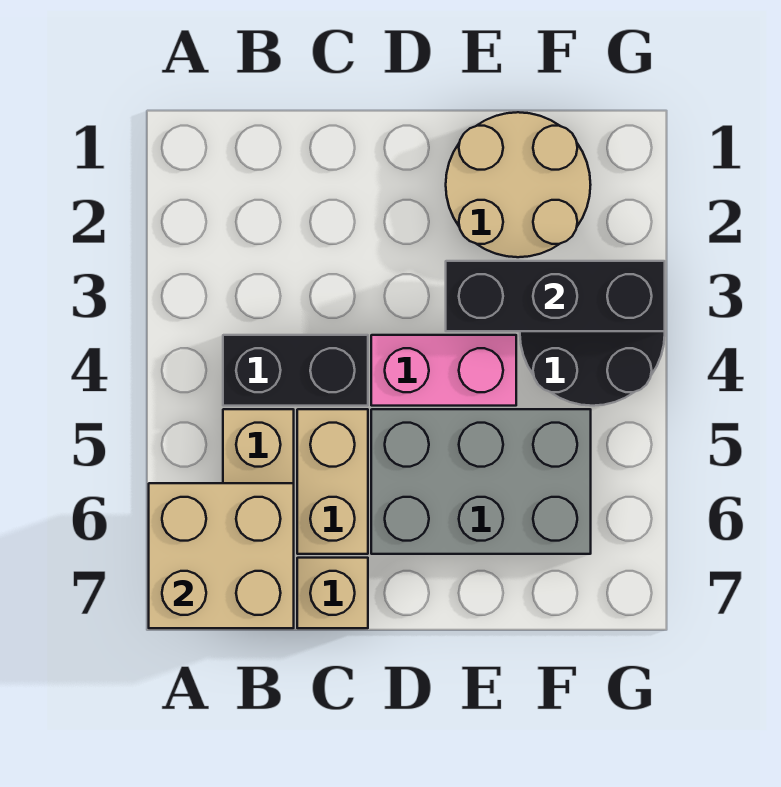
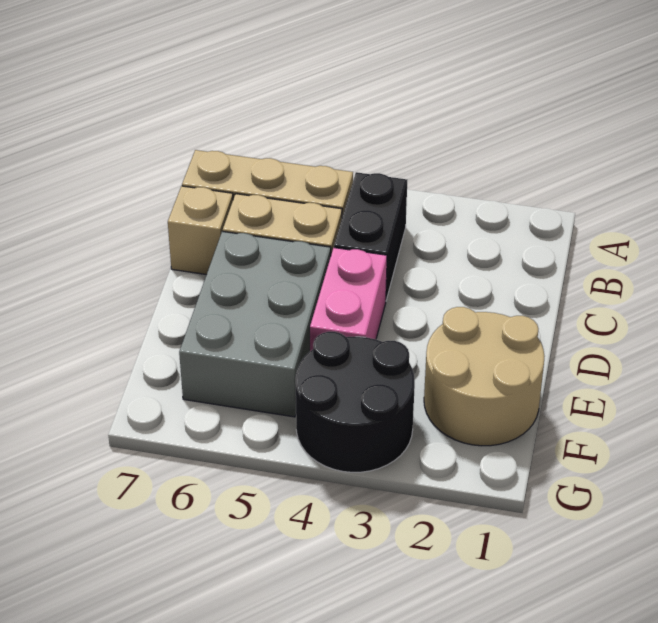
tan brick A6:B7 level 2 -> none
black brick E3:G3 level 2 -> none

